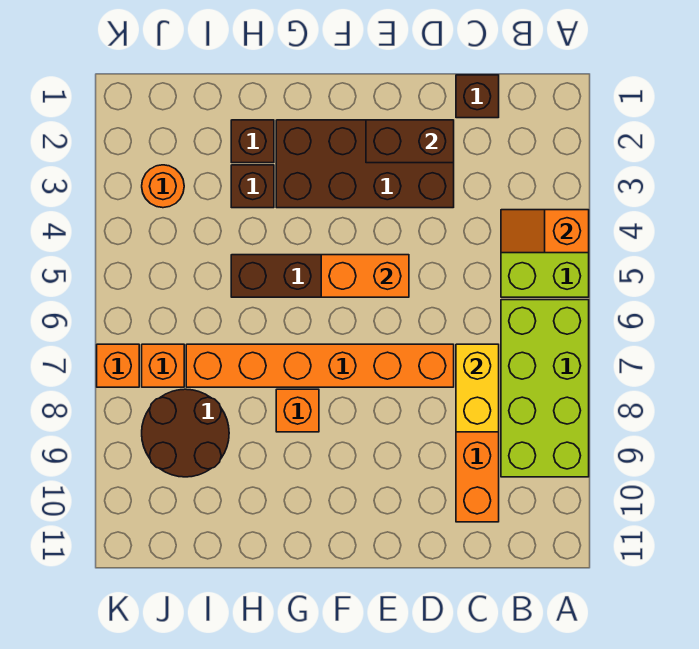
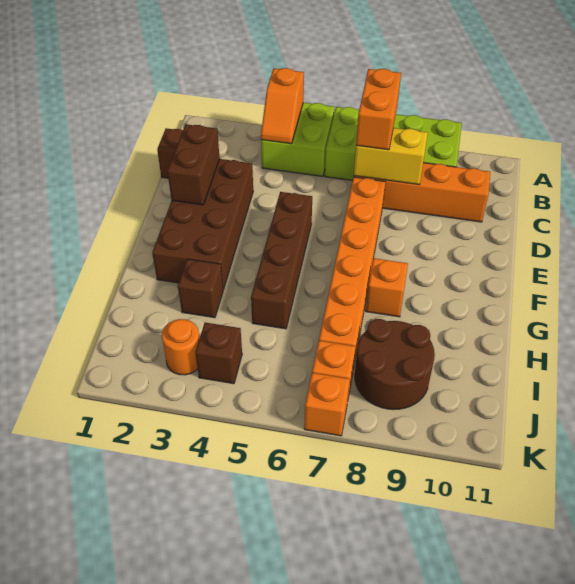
orange brick E5:F5 level 2 -> orange brick B7:C7 level 3
brown brick H2 level 1 -> brown brick J4 level 1

